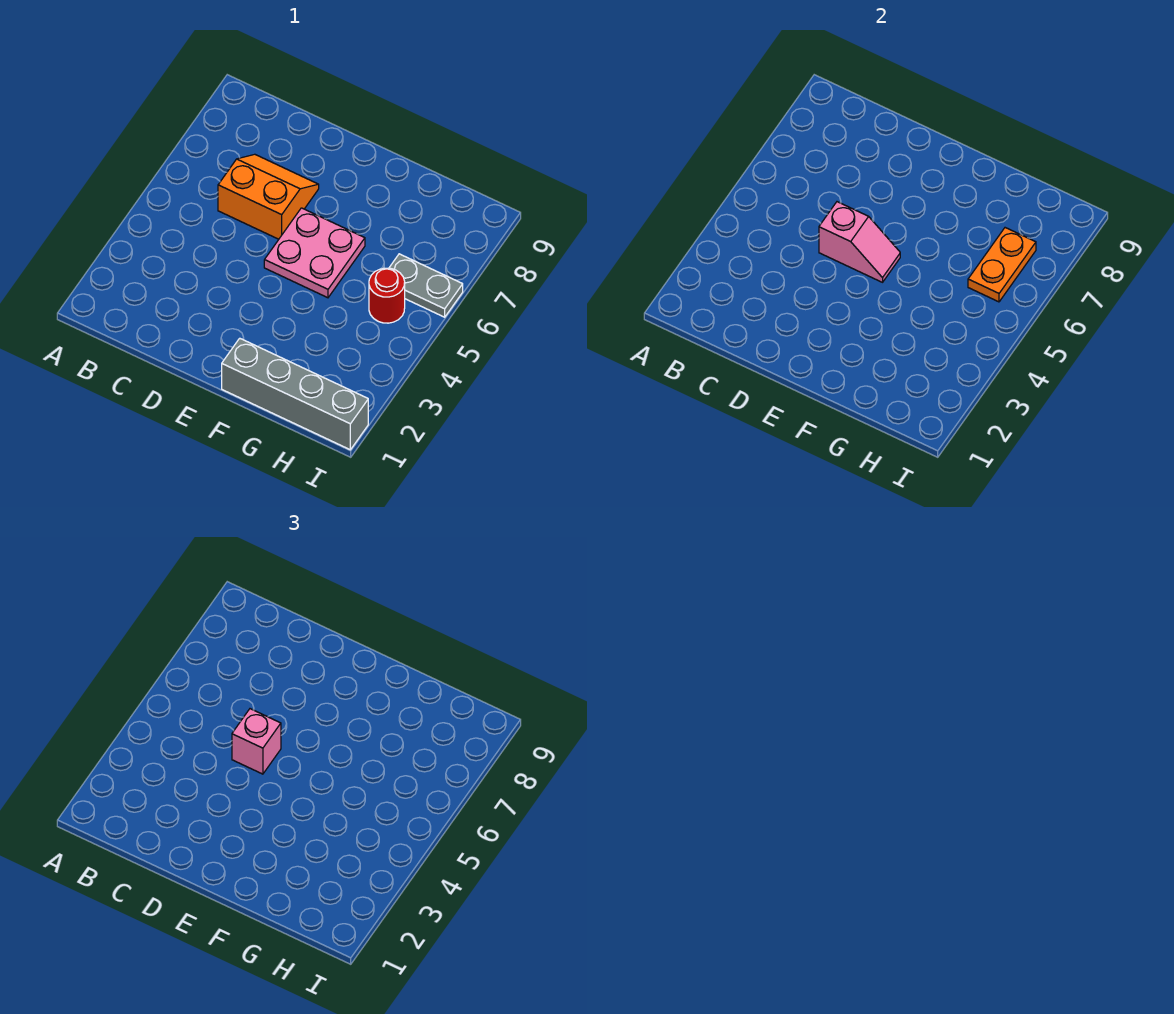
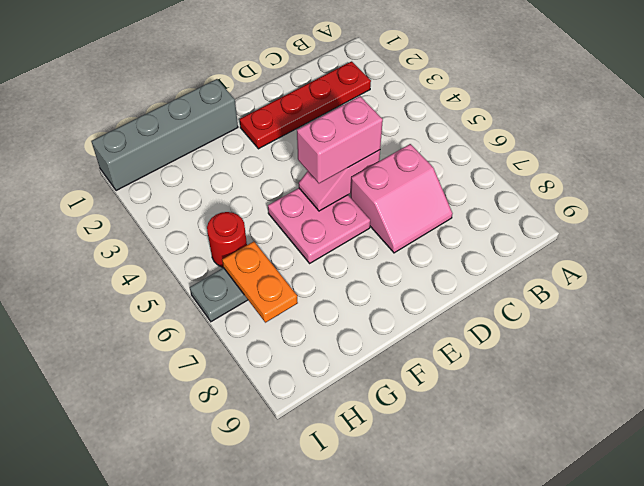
none -> red plate B2:E2 level 1
orange slope C6:D7 level 1 top 6 -> pink slope C6:D7 level 1 top 6
pink brick D5 level 3 -> pink brick D5:E5 level 3

